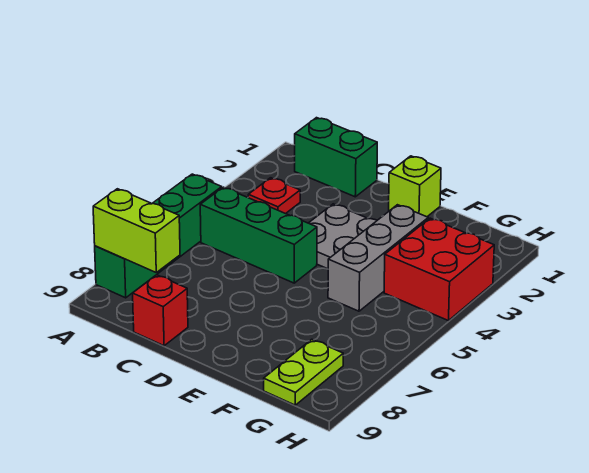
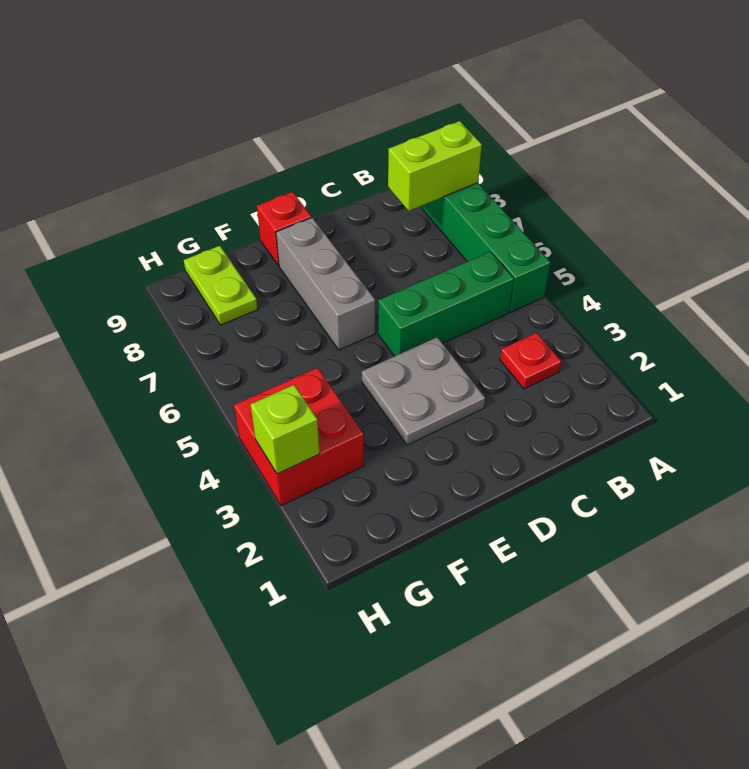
green brick B1:C1 level 1 -> none
red brick C9 level 1 -> red brick E9 level 1
lime brick E1 level 1 -> lime brick H3 level 2
grey brick F3:F5 level 1 -> grey brick E6:E8 level 1

